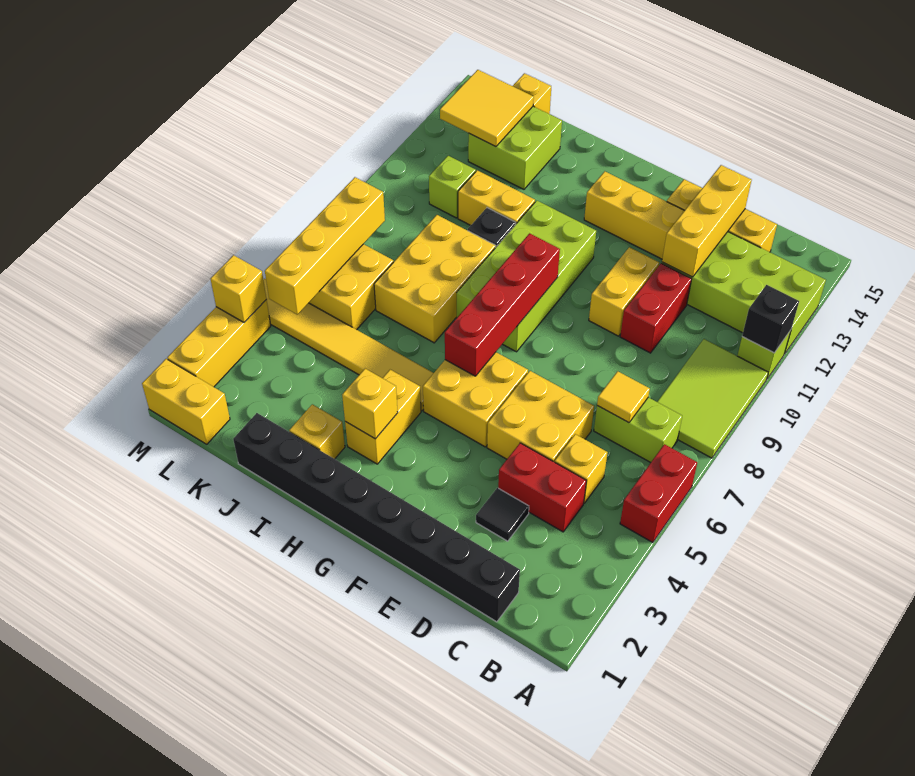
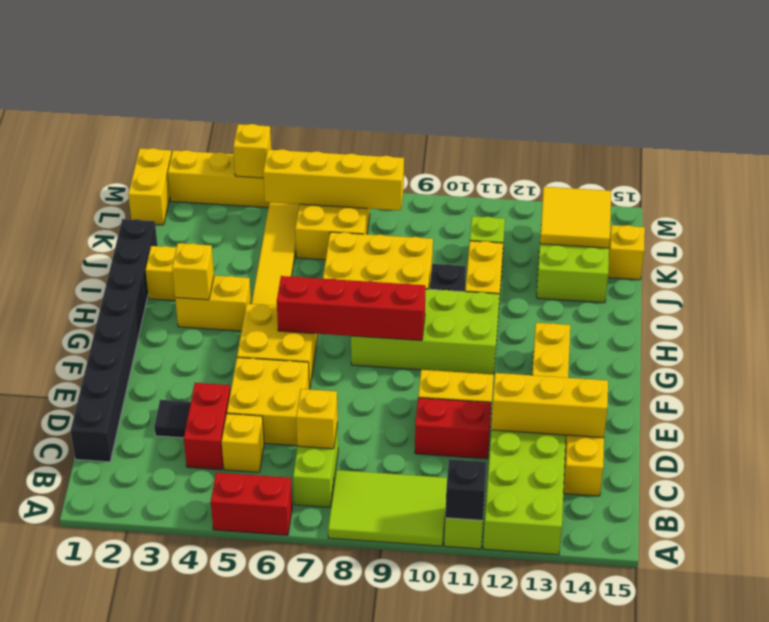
yellow tile C7 level 2 -> yellow brick C7 level 2

